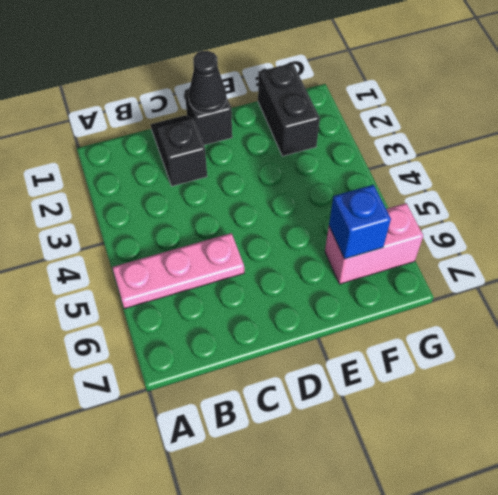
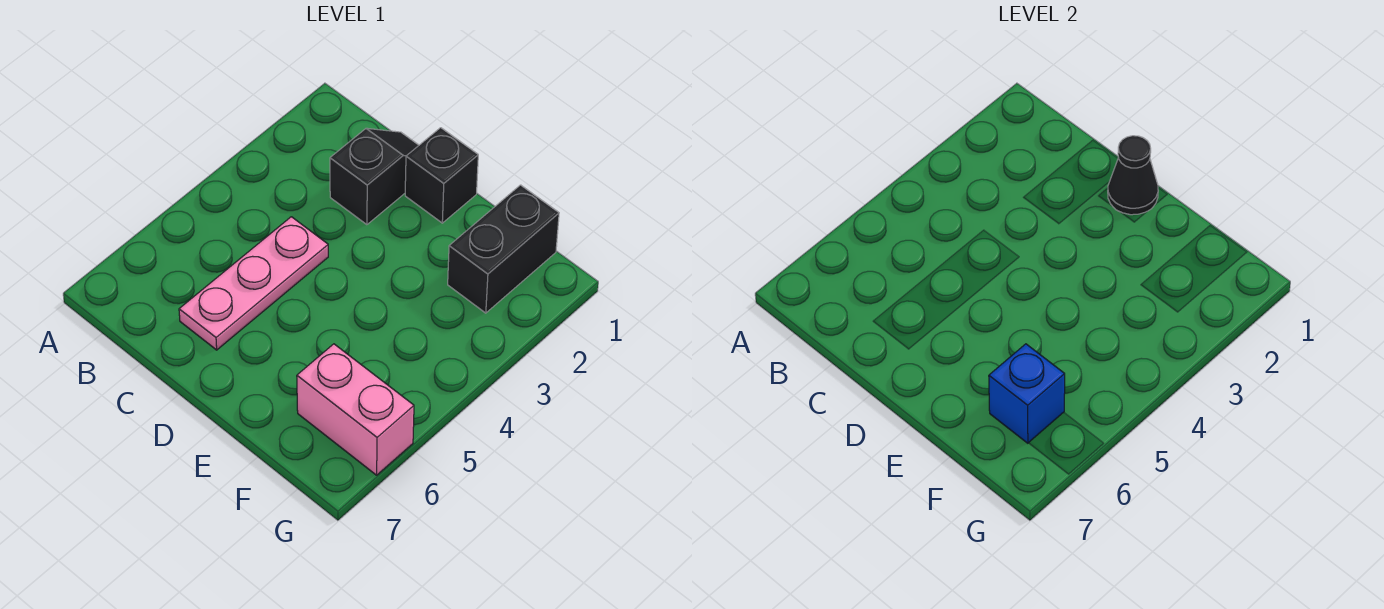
pink plate A5:C5 level 1 -> pink plate C4:C6 level 1

